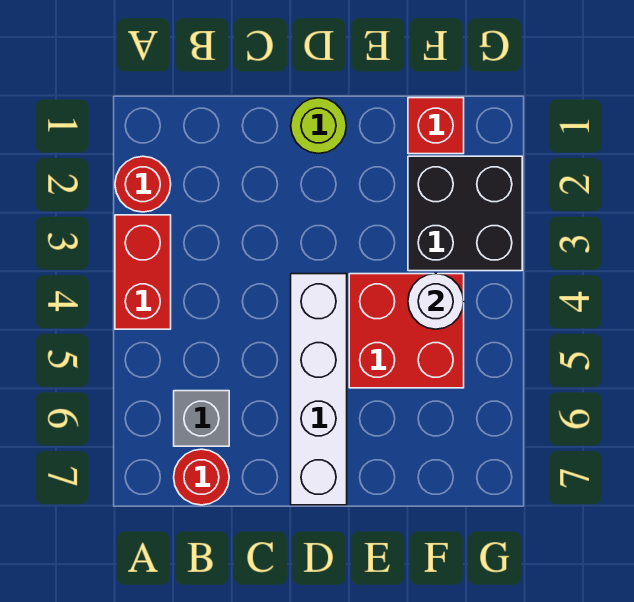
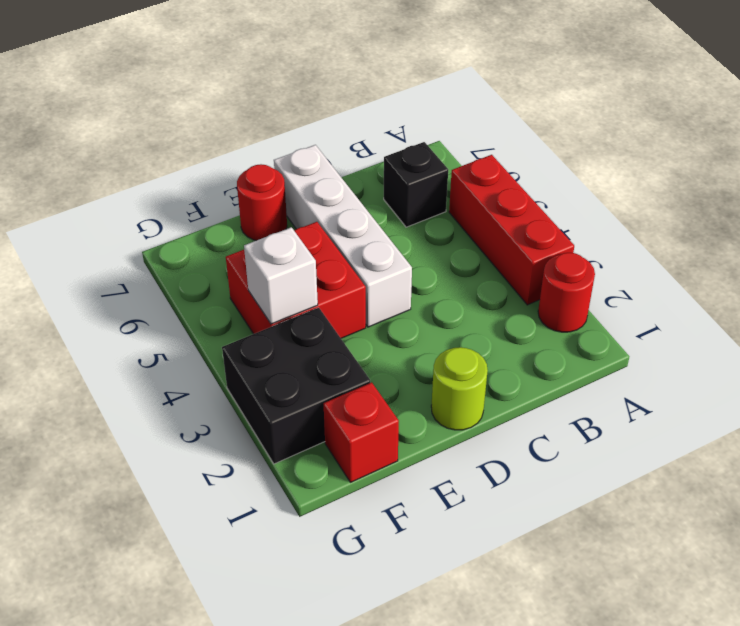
red brick A3:A4 level 1 -> red brick A3:A5 level 1
grey brick B6 level 1 -> black brick B6 level 1
red round brick B7 level 1 -> red round brick E7 level 1
white round brick F4 level 2 -> white brick F4 level 2

